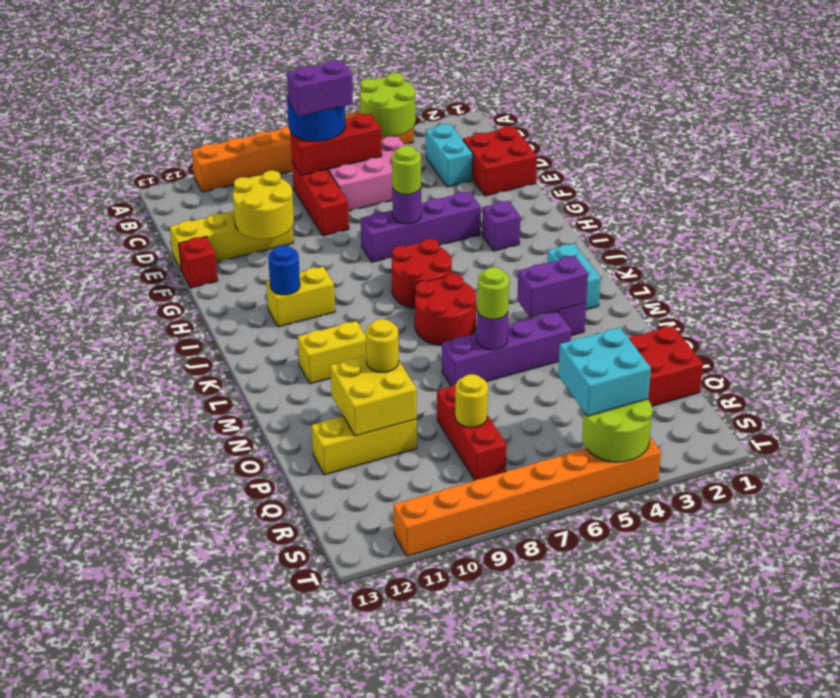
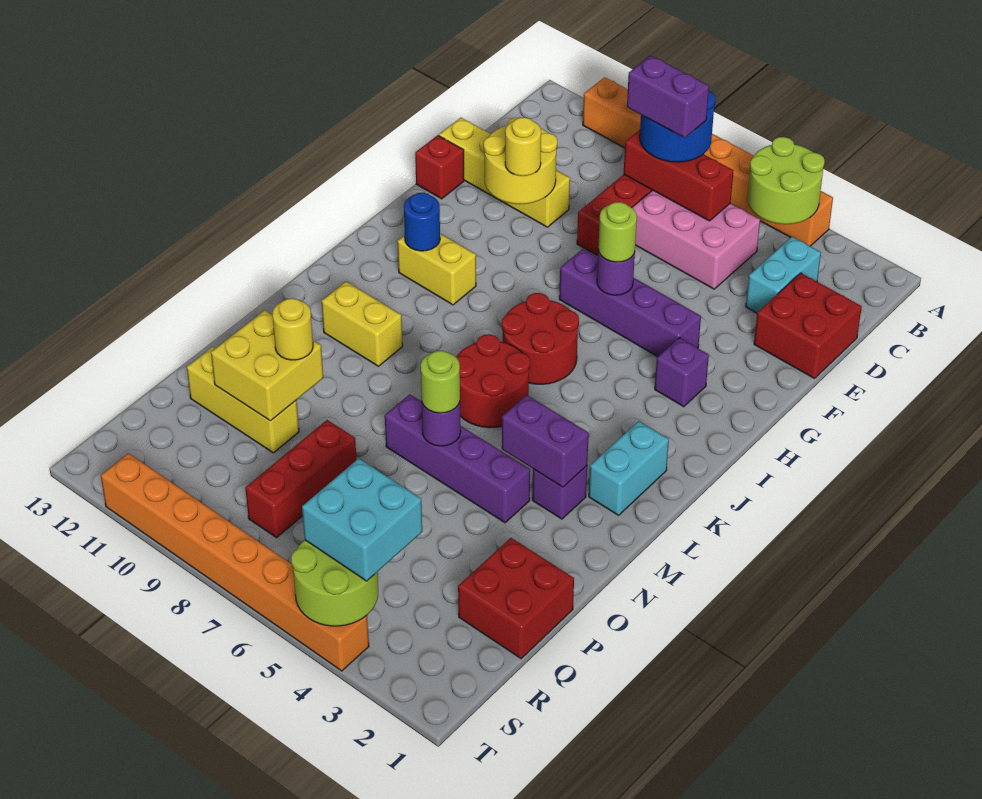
yellow round brick Q8 level 2 -> yellow round brick F10 level 3

